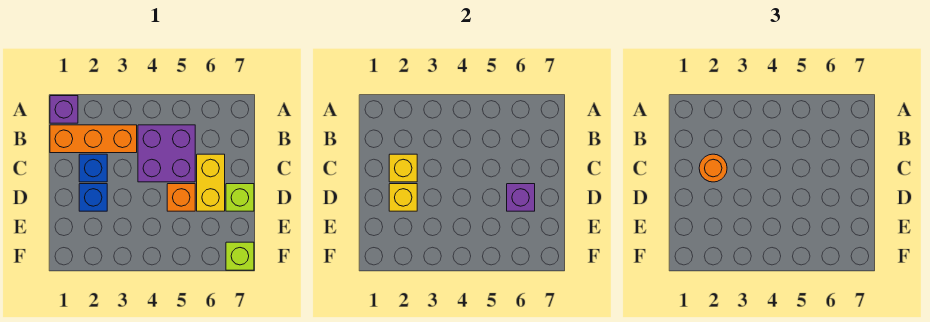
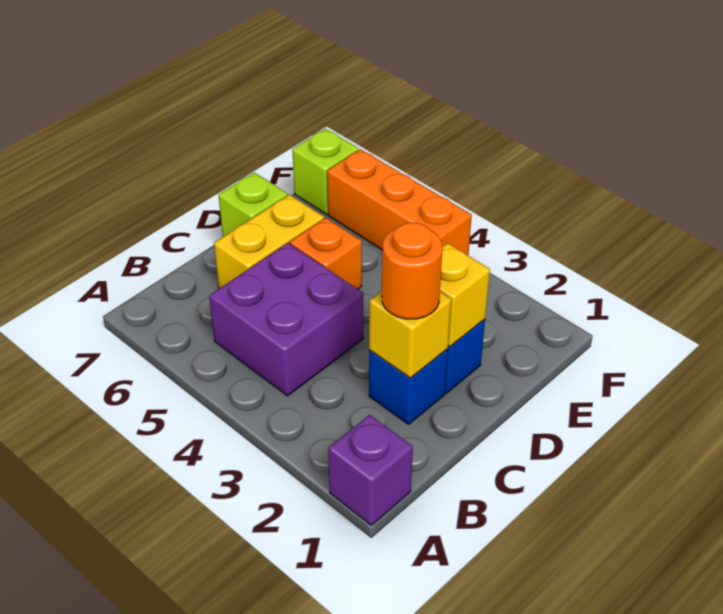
orange brick B1:B3 level 1 -> orange brick F4:F6 level 1
purple brick D6 level 2 -> none

